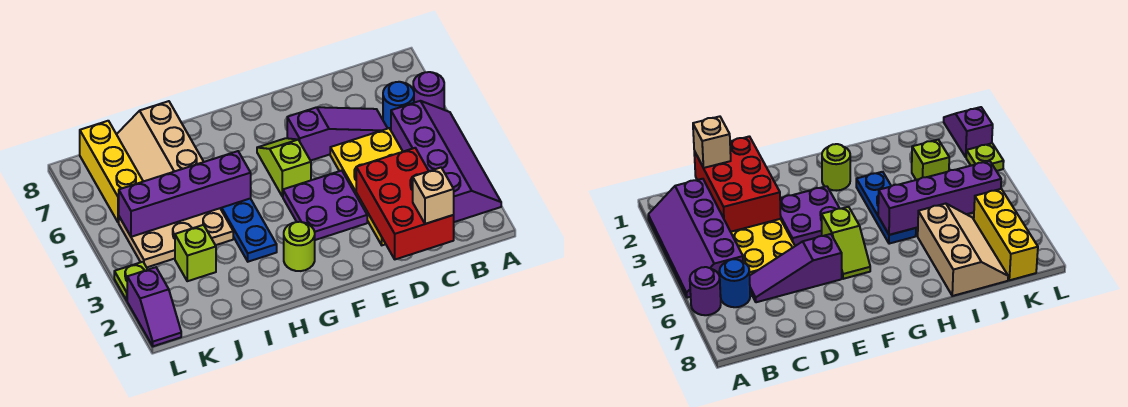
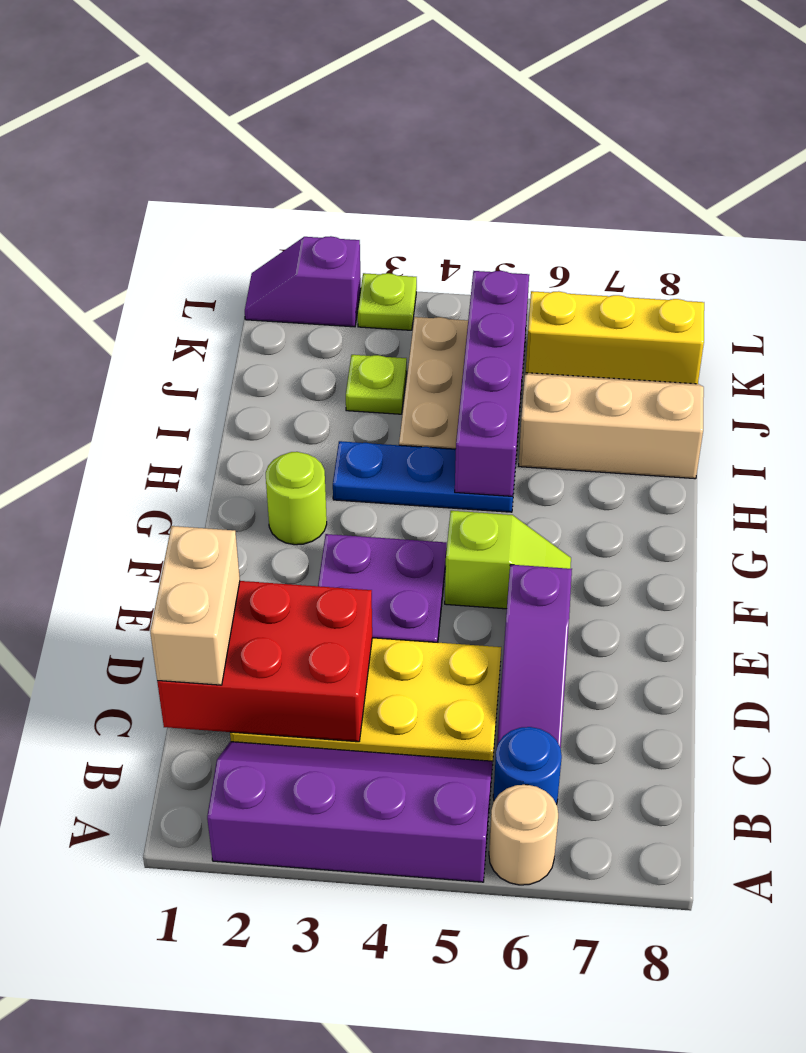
purple slope A2:B5 level 1 top B -> purple slope A2:B5 level 1 top A
purple round brick A6 level 1 -> tan round brick A6 level 1
tan brick C1 level 3 -> tan brick C1:D1 level 3
lime brick J3 level 1 -> lime plate J3 level 1

